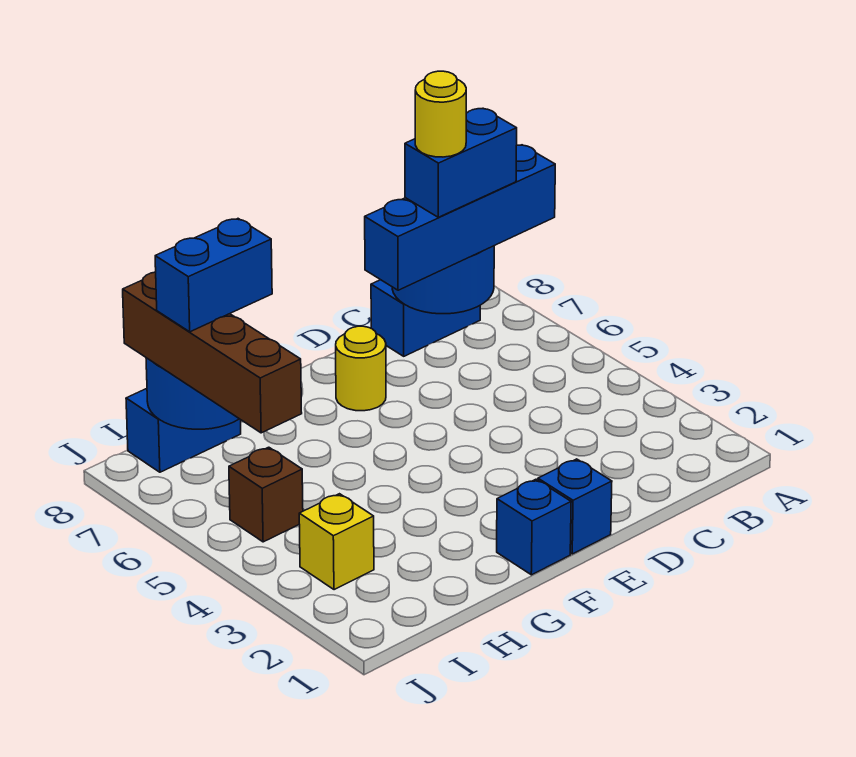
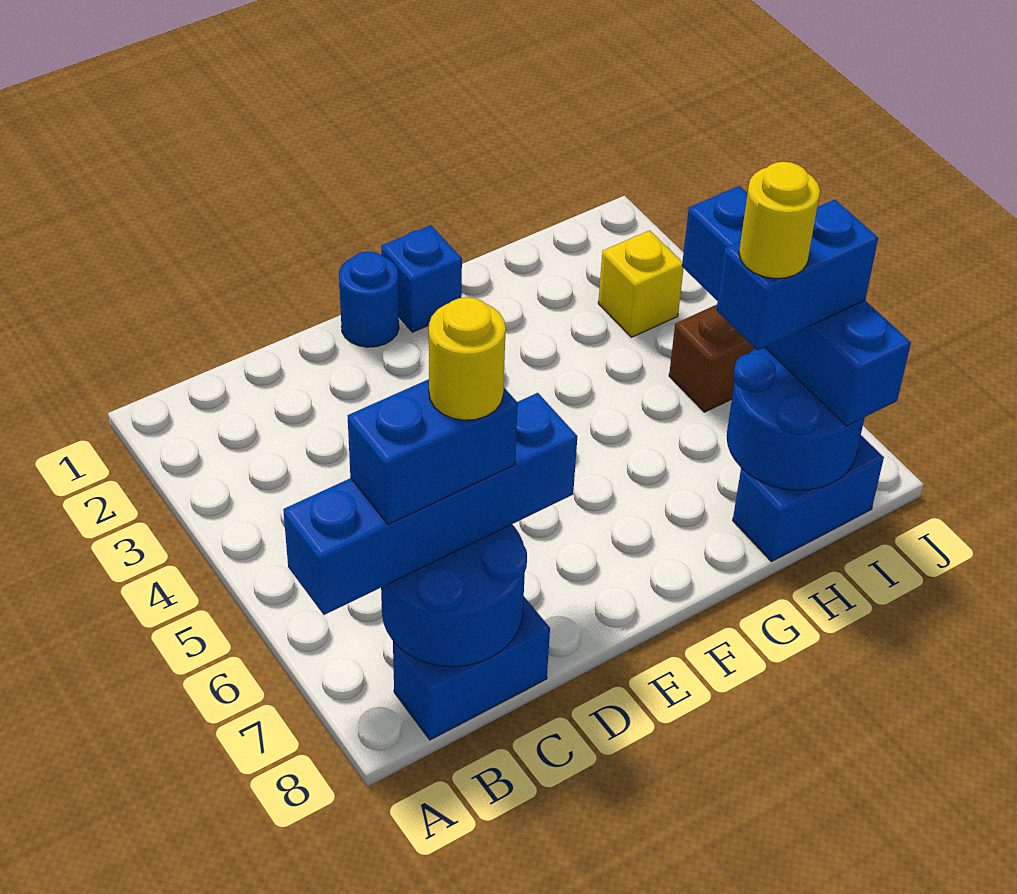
blue brick E1 level 1 -> blue round brick E1 level 1
yellow round brick E7 level 1 -> yellow round brick H7 level 5
brown brick I5:I8 level 3 -> blue brick I5:I8 level 3

